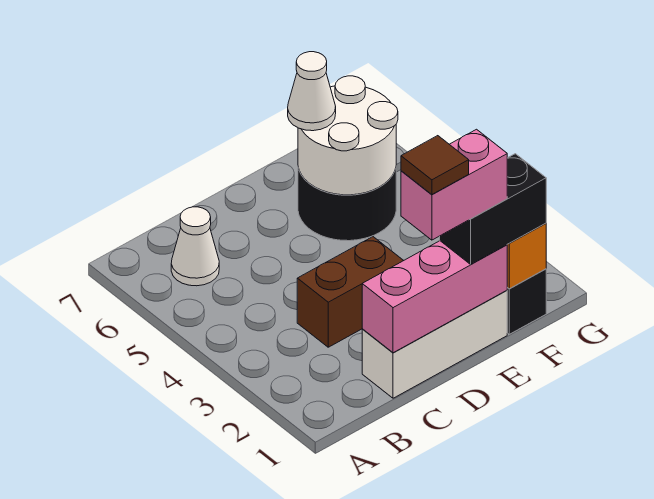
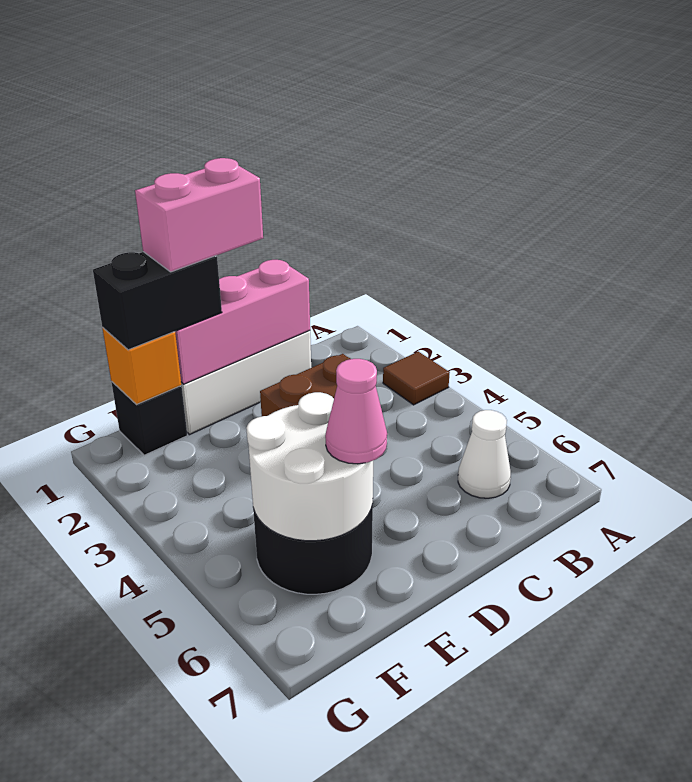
brown tile D1 level 5 -> brown tile A3 level 1
white cone E6 level 3 -> pink cone E6 level 3

